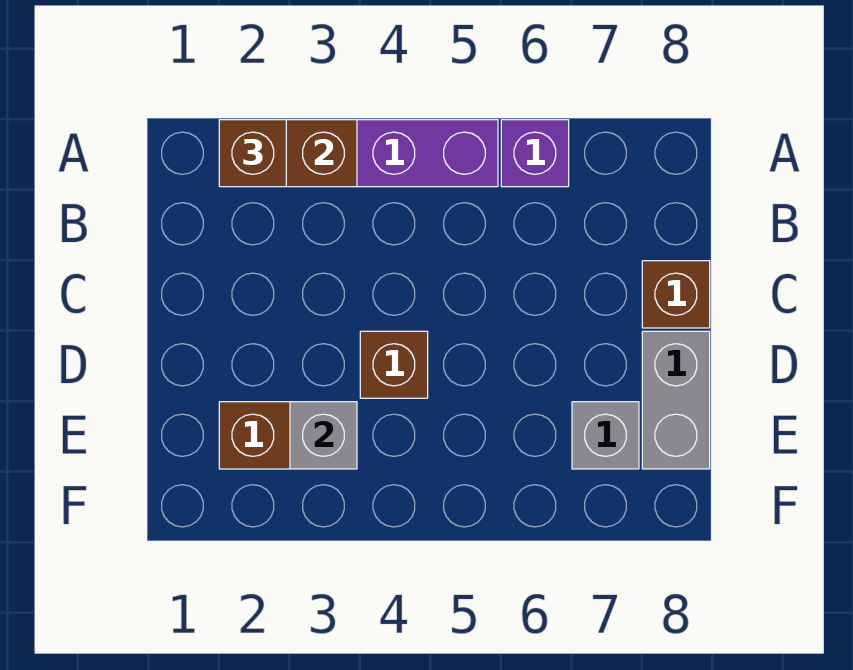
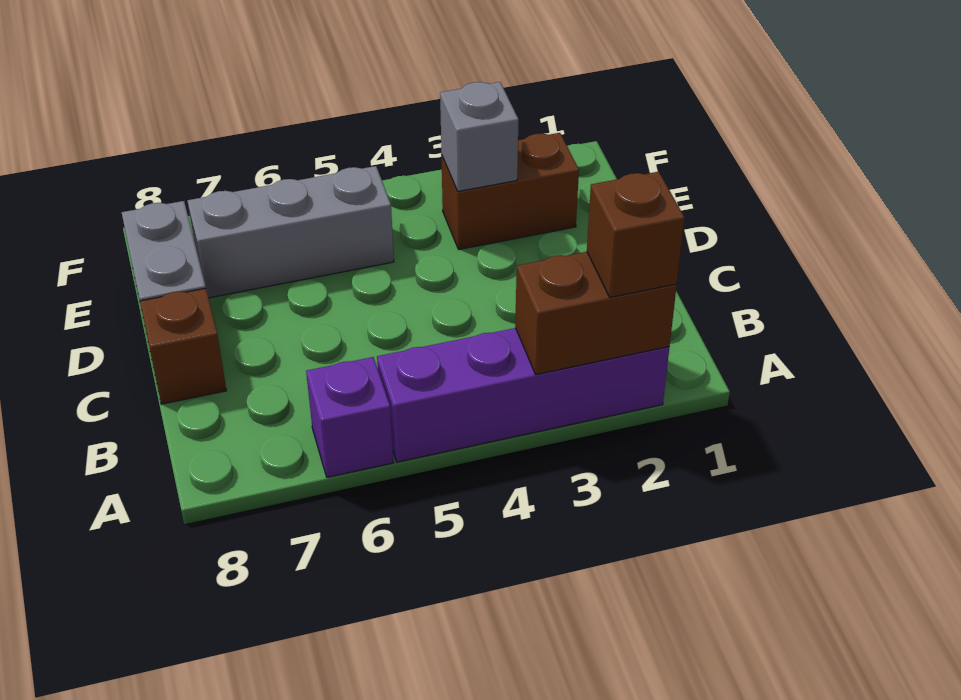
brown brick D4 level 1 -> none
grey brick E7 level 1 -> grey brick E5:E7 level 1

